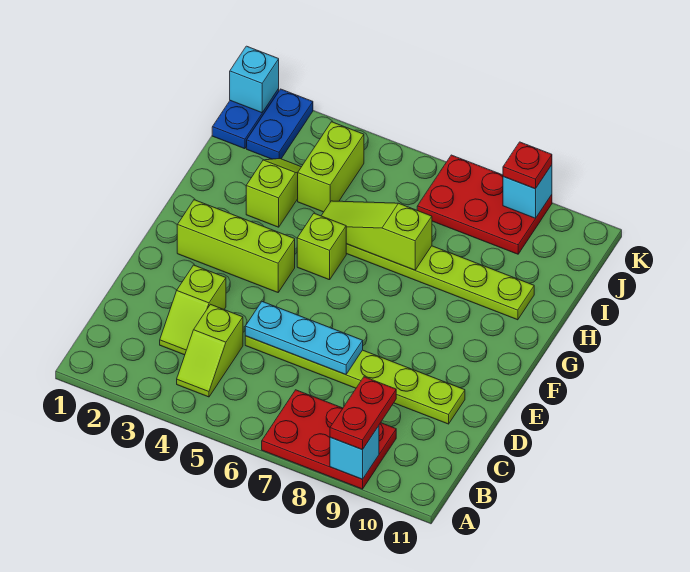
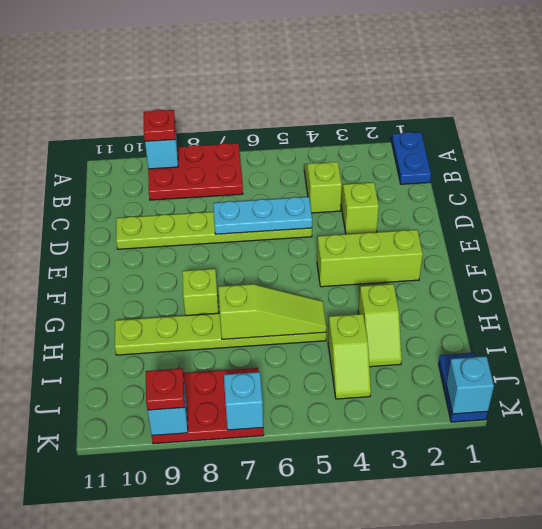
red plate A9:B9 level 3 -> red plate A9 level 3
lime brick G5 level 1 -> lime brick G8 level 1
lime brick I4:J4 level 1 -> lime slope I4:J4 level 1 top I
blue plate J2:K2 level 1 -> blue plate A1:B1 level 1
none -> cyan brick K7 level 2

